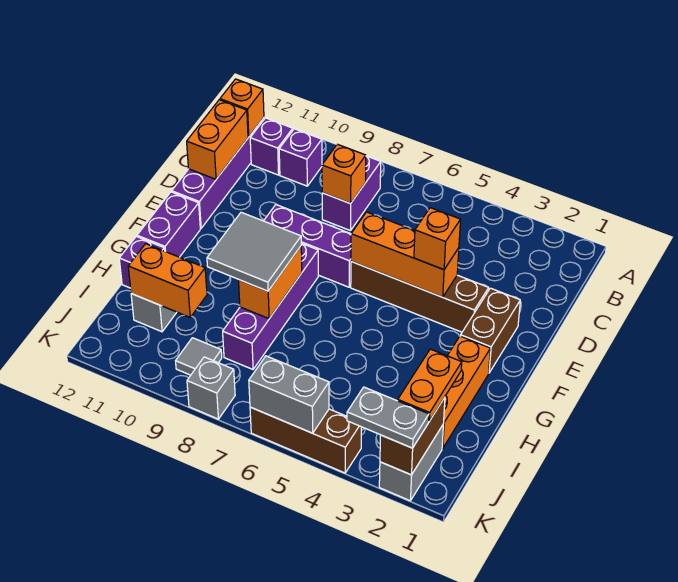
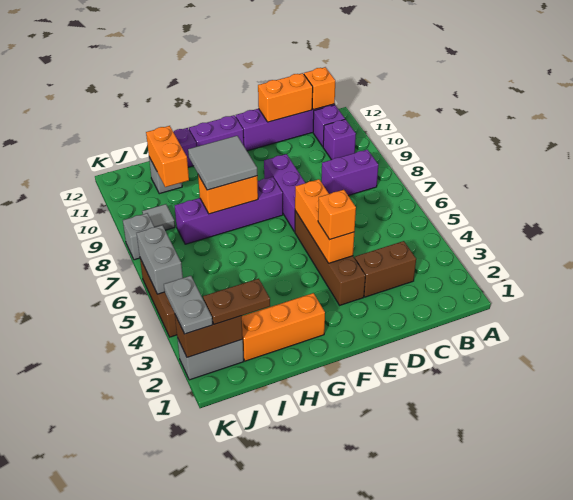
orange brick C8 level 2 -> none
brown brick E2:F2 level 1 -> brown brick C3:D3 level 1
orange plate I2:J2 level 3 -> brown plate I2:J2 level 3

